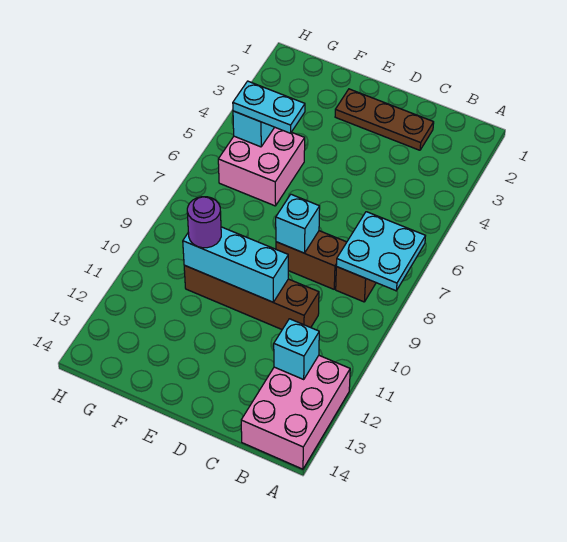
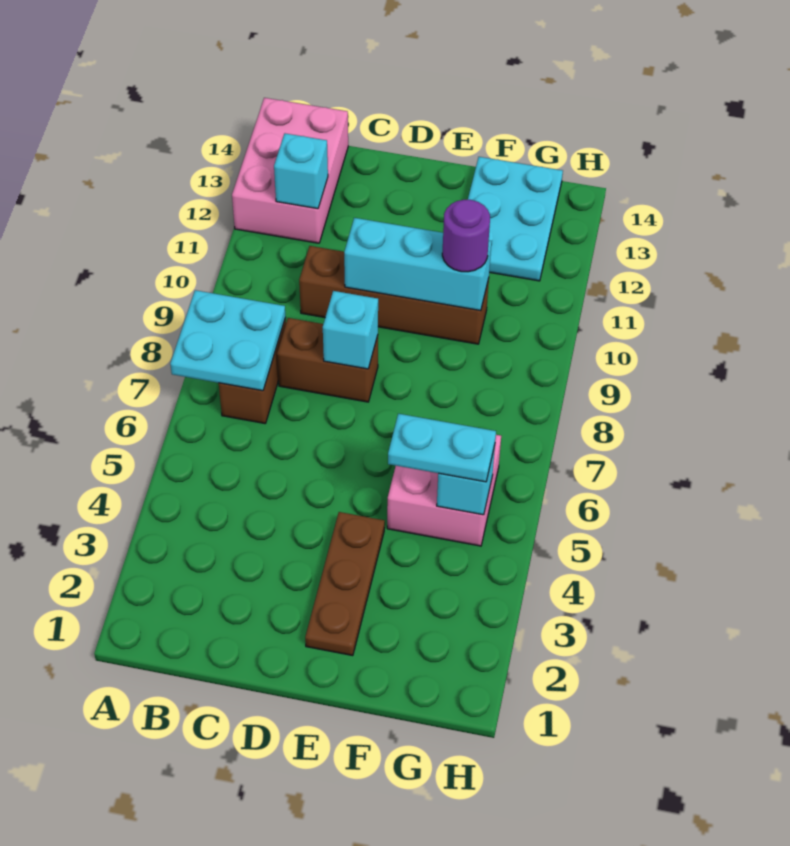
brown plate C2:E2 level 1 -> brown plate E2:E4 level 1
none -> cyan plate F12:G14 level 1

